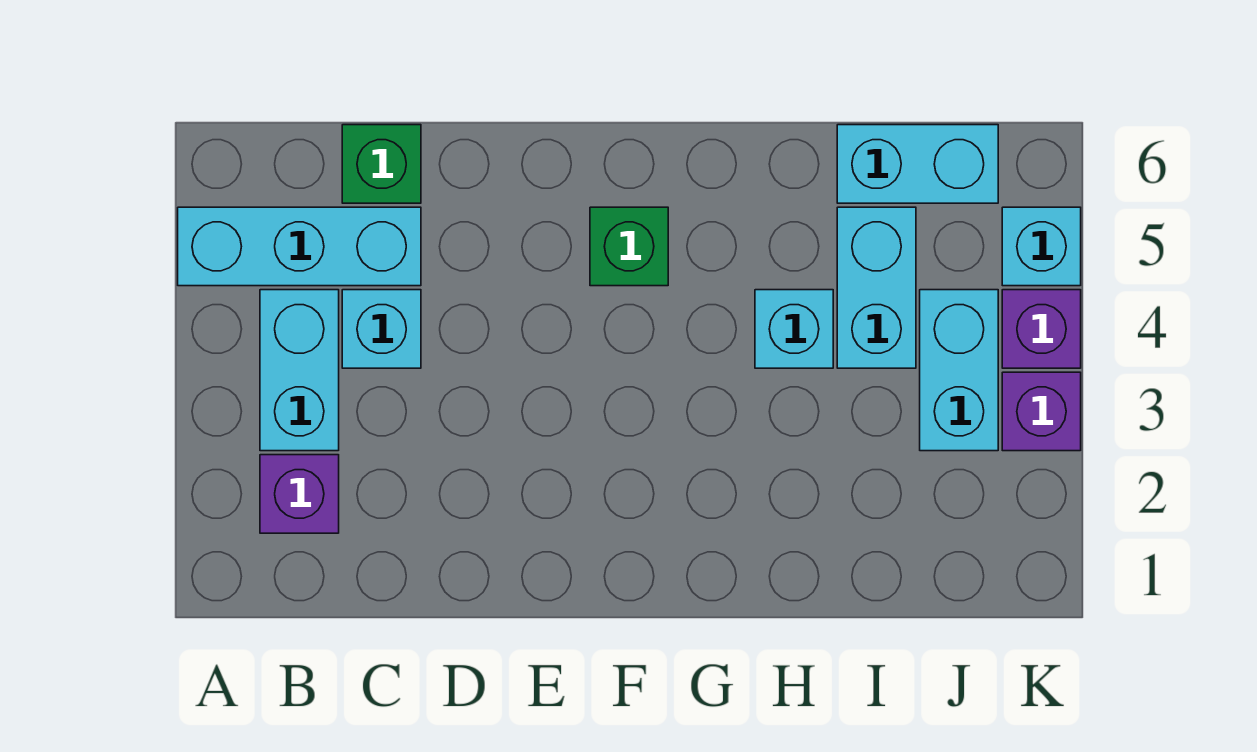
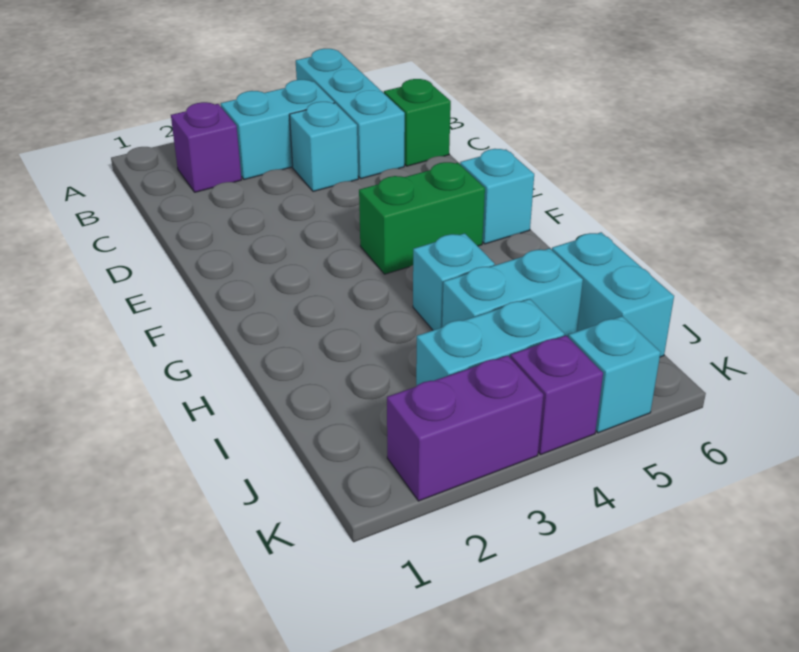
green brick F5 level 1 -> green brick F4:F5 level 1
none -> cyan brick F6 level 1
purple brick K3 level 1 -> purple brick K2:K3 level 1

